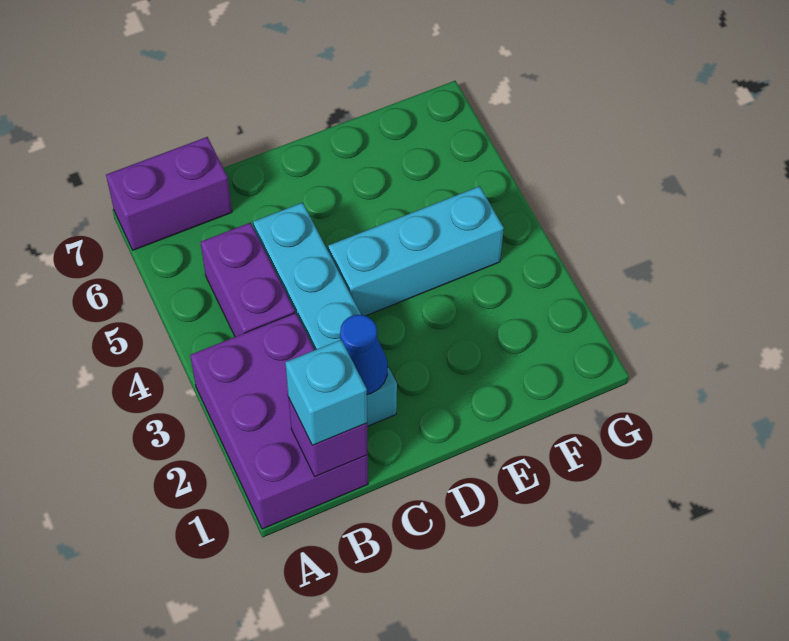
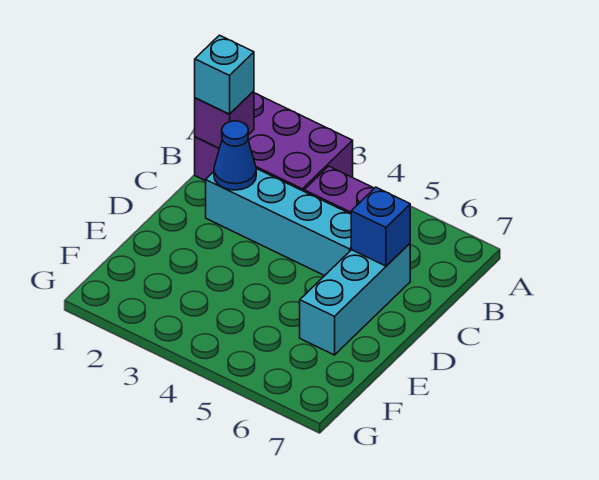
purple brick A7:B7 level 1 -> none
none -> blue brick C6 level 2
cyan brick D4:F4 level 1 -> cyan brick C6:E6 level 1

